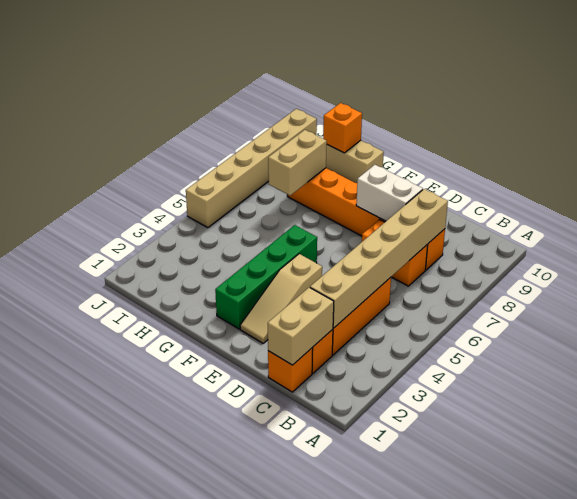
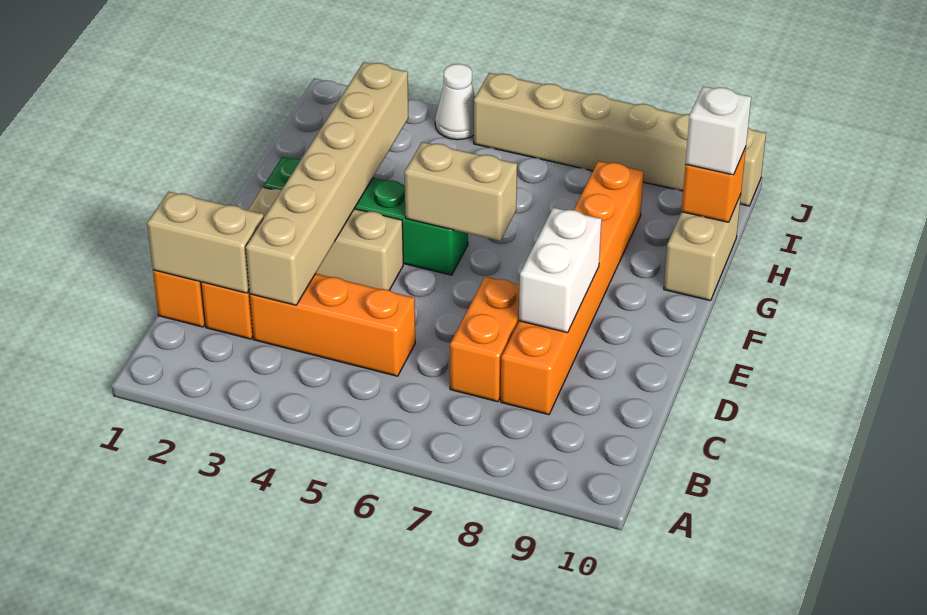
tan brick C3:C8 level 2 -> tan brick C3:H3 level 2
tan slope E2:E4 level 1 top 4 -> tan brick E2:E4 level 1
tan brick H7:H8 level 2 -> tan brick F5:F6 level 2
none -> white brick H10 level 3
none -> white cone J4 level 1

